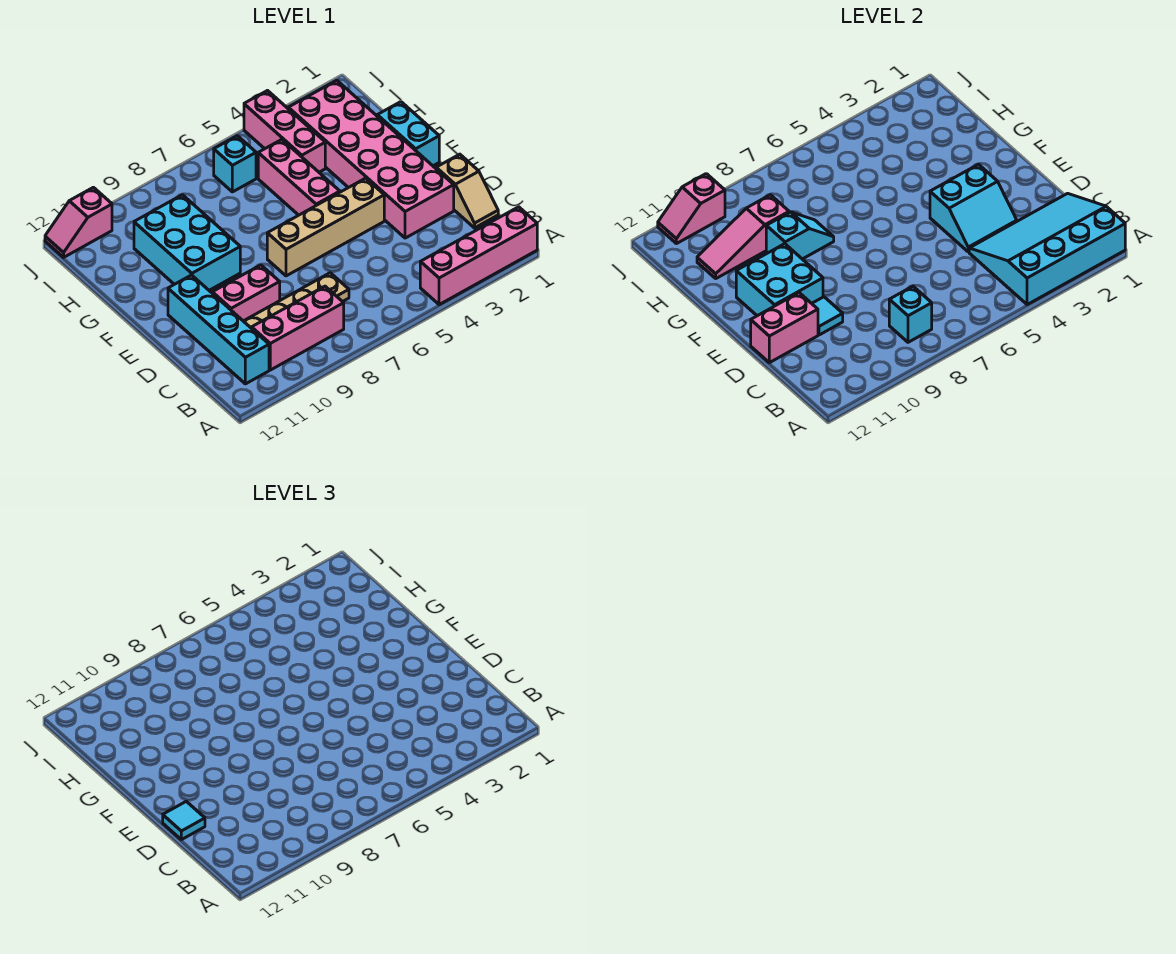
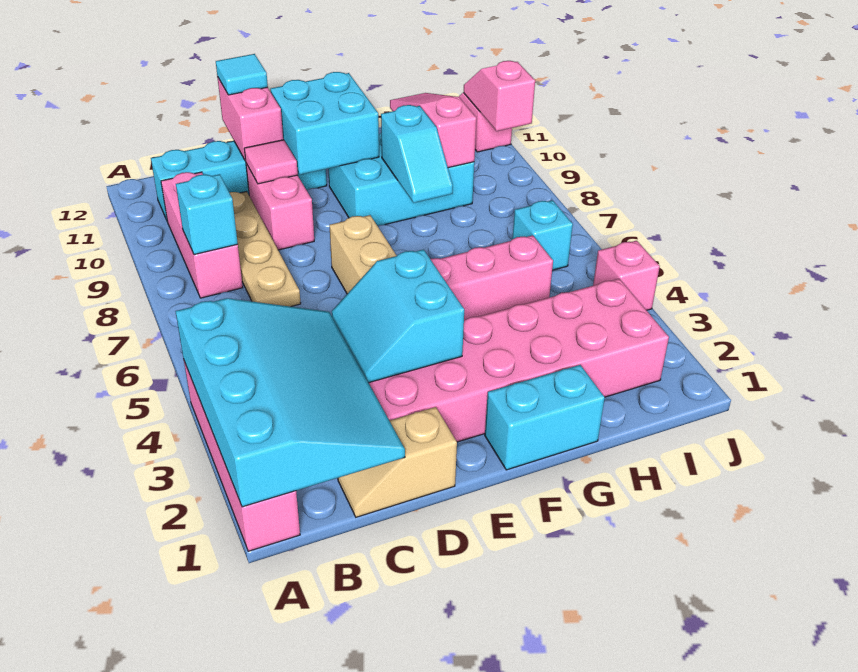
cyan tile D10 level 2 -> pink tile D10 level 2
pink brick H4:J4 level 1 -> pink brick J4 level 1

